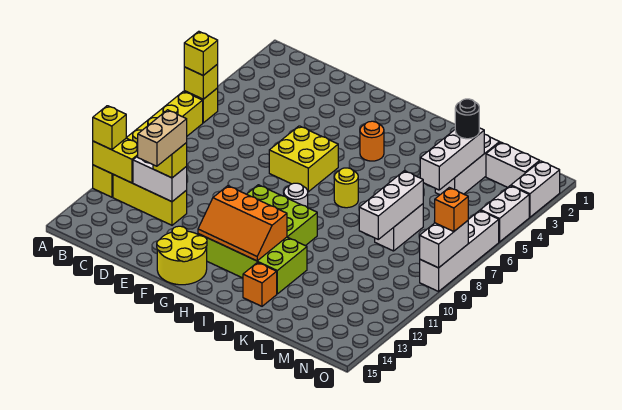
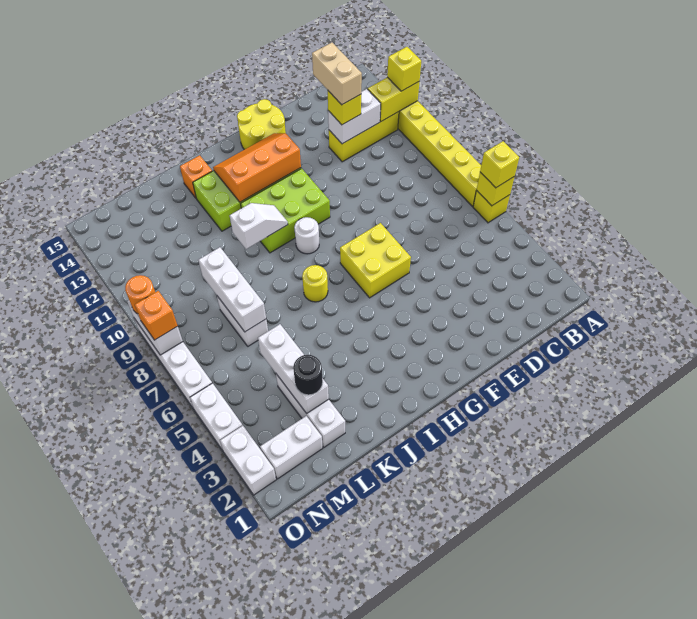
orange round brick H4 level 1 -> orange round brick O9 level 3
none -> white slope I10:J10 level 2 top J

